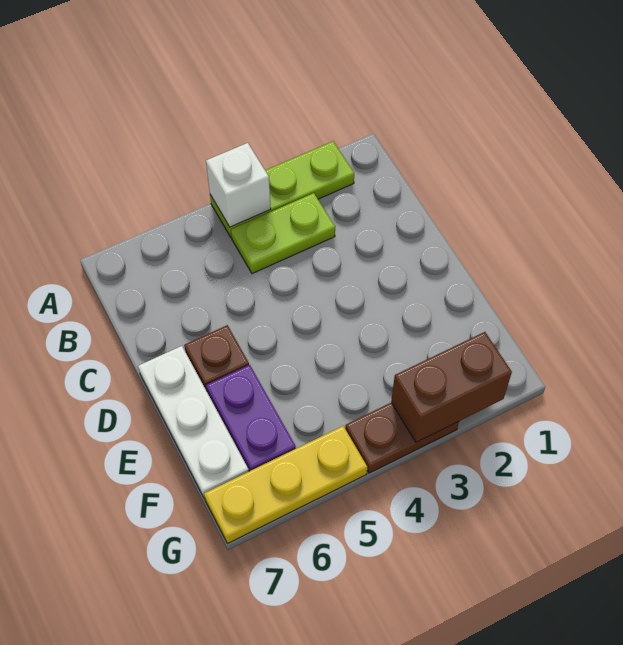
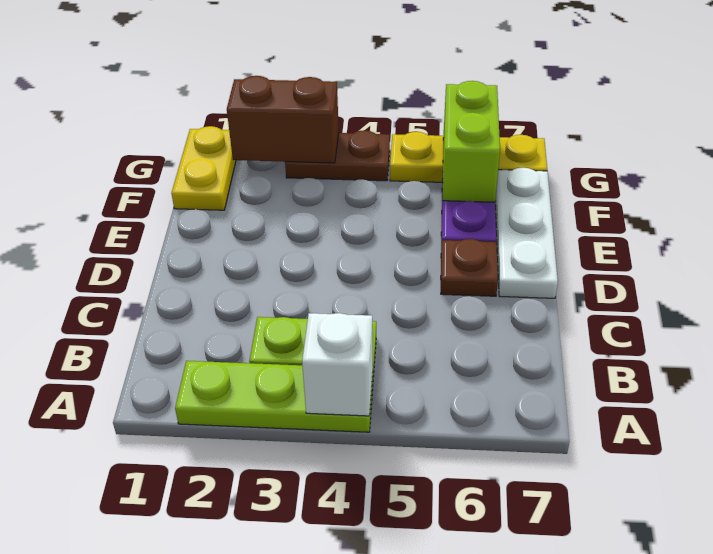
none -> yellow plate F1:G1 level 1
none -> lime brick F6:G6 level 2

